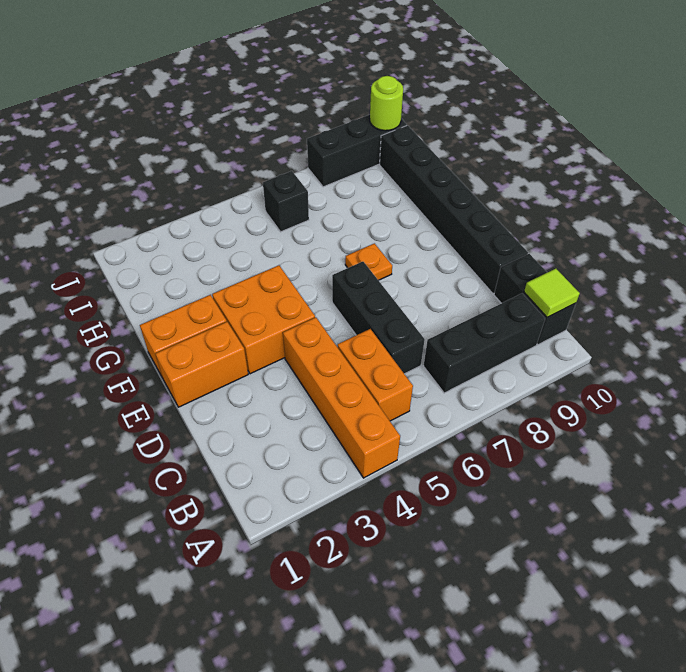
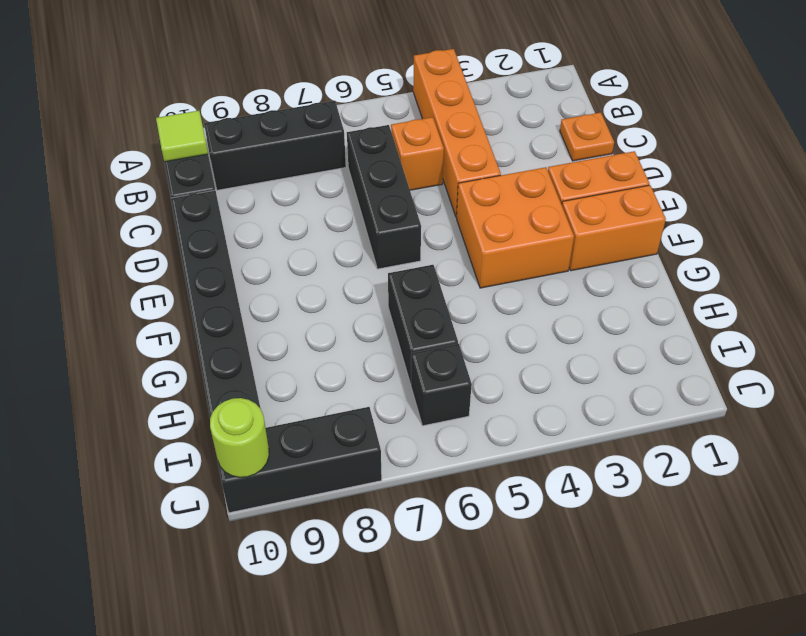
orange brick B5:C5 level 1 -> orange brick C5 level 1
orange plate F7 level 1 -> orange plate C1 level 1
none -> black brick G6:H6 level 1

